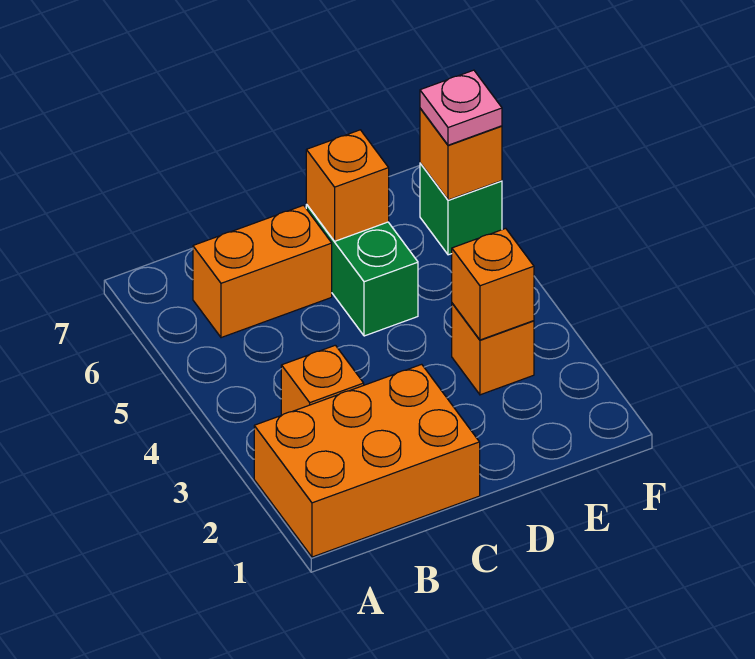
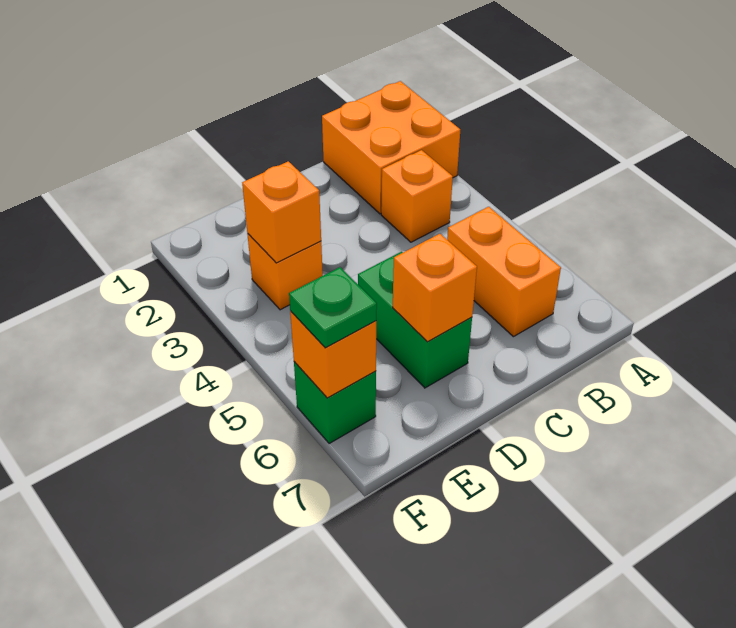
orange brick A1:C2 level 1 -> orange brick A1:B2 level 1
orange brick B6:C6 level 1 -> orange brick B5:B6 level 1
pink plate F6 level 3 -> green plate F6 level 3

